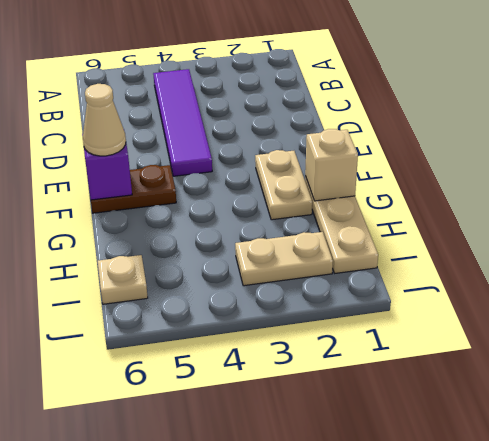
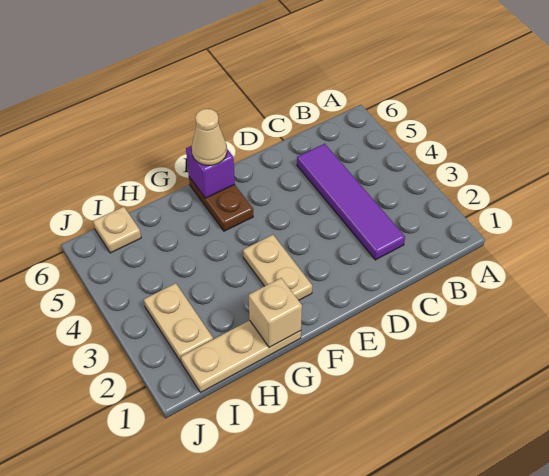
purple tile B4:E4 level 1 -> purple tile C2:C5 level 1
tan plate F2:G2 level 1 -> tan plate F2:F3 level 1

